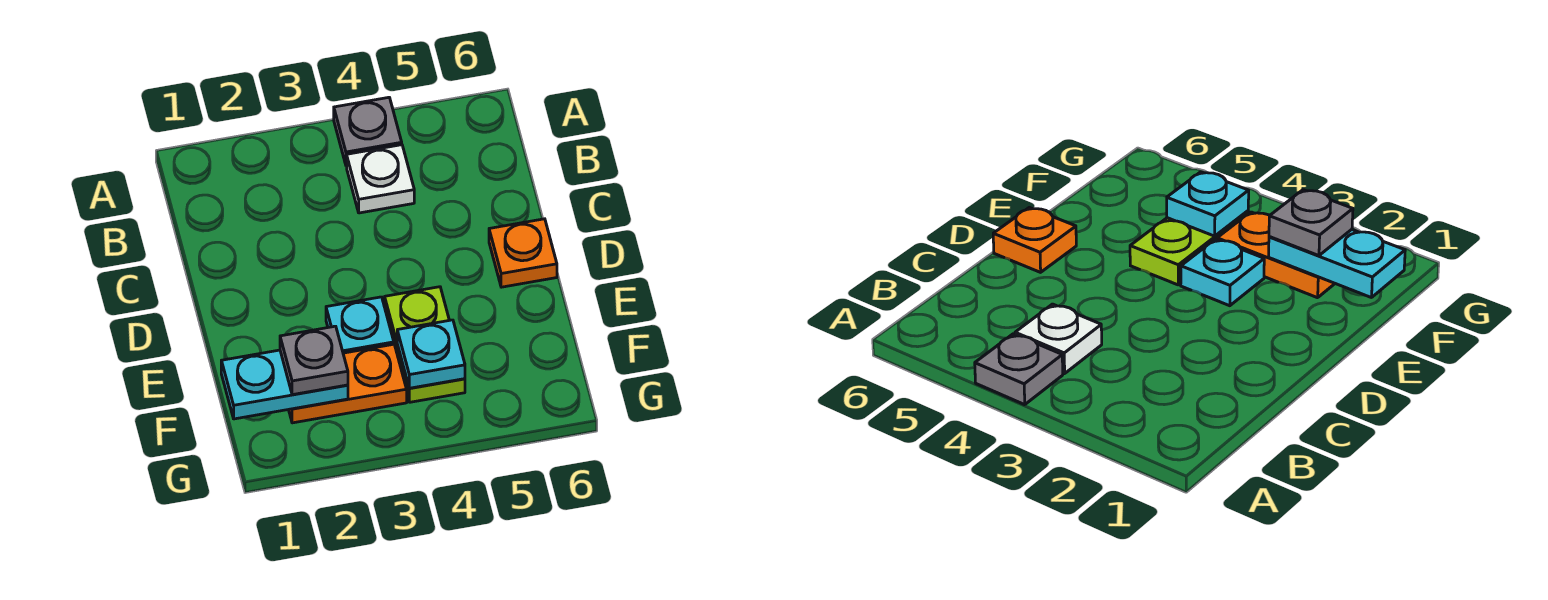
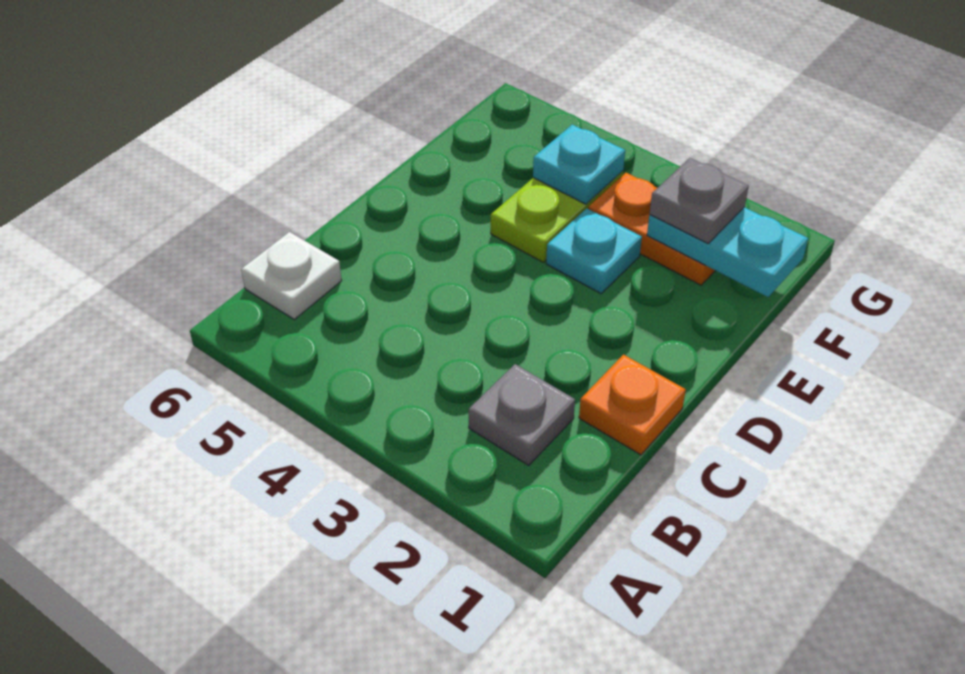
grey plate A4 level 1 -> grey plate B2 level 1
white plate B4 level 1 -> white plate B6 level 1
orange plate D6 level 1 -> orange plate C1 level 1

